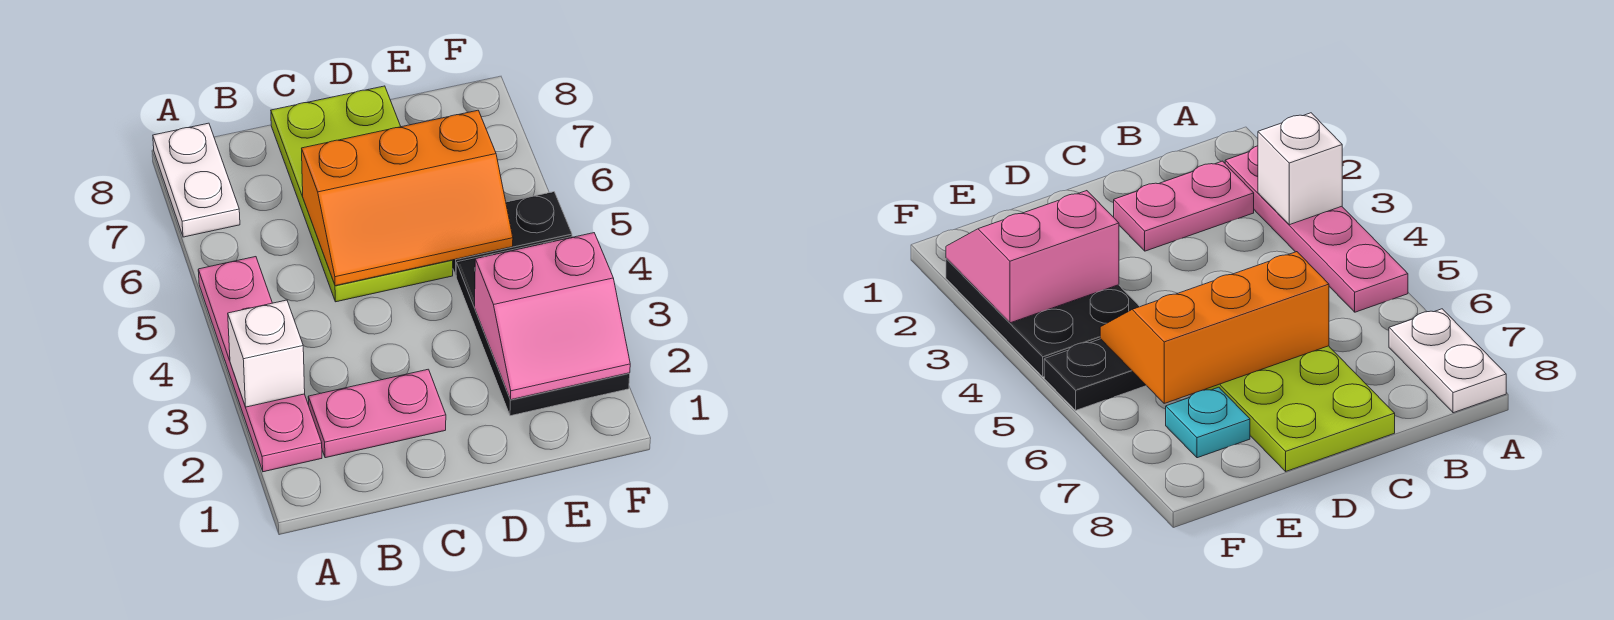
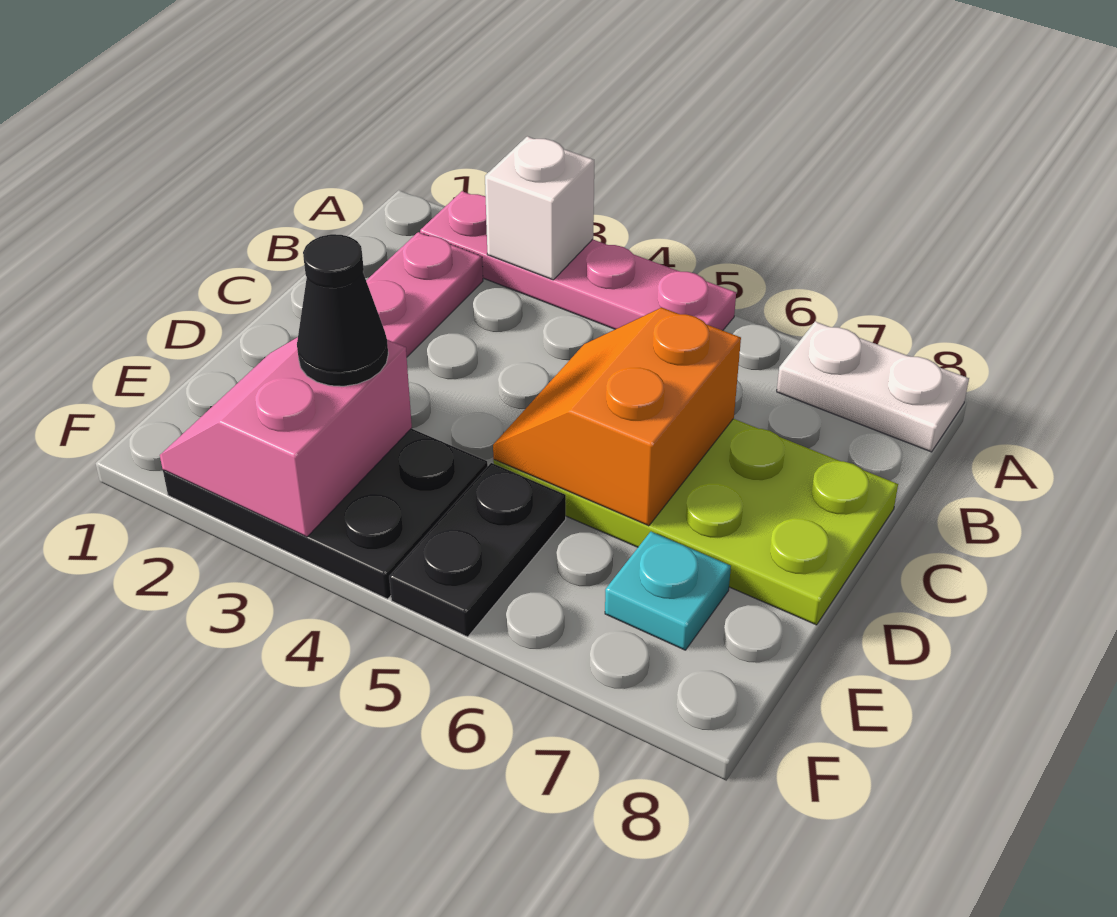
orange slope C5:E6 level 2 top 6 -> orange slope C5:D6 level 2 top 6
none -> black cone E3 level 3

